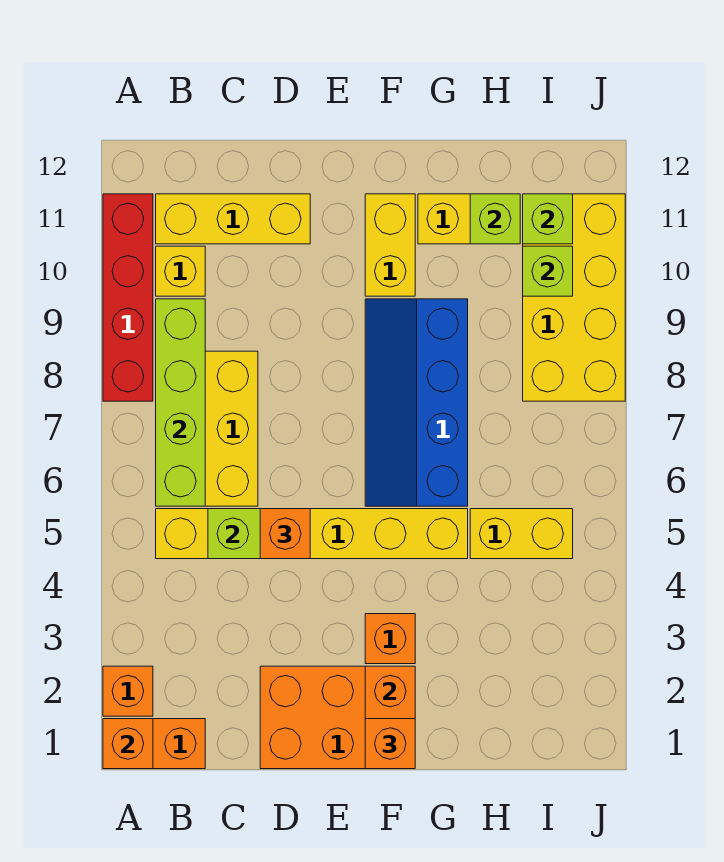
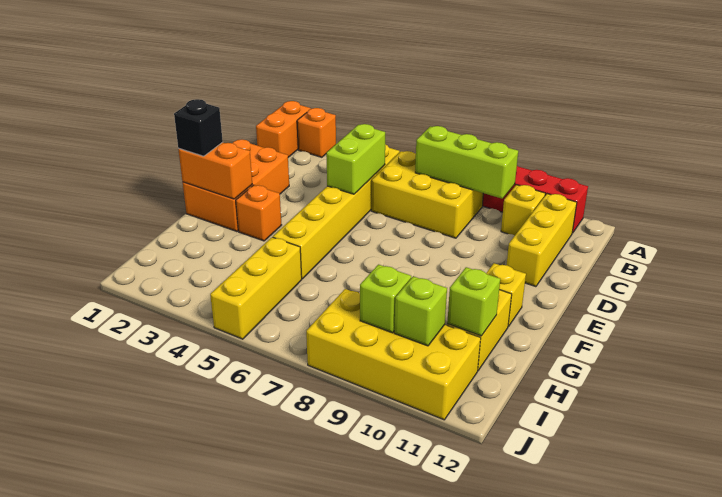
orange brick A1 level 2 -> none
lime brick B6:B9 level 2 -> lime brick B7:B9 level 2
orange brick D5 level 3 -> none
orange brick F1 level 3 -> black brick F1 level 3
blue slope F6:G9 level 1 top G -> none
yellow brick F10:F11 level 1 -> yellow brick F11 level 1
yellow brick H5:I5 level 1 -> yellow brick H5:J5 level 1
lime brick I11 level 2 -> lime brick I9 level 2

